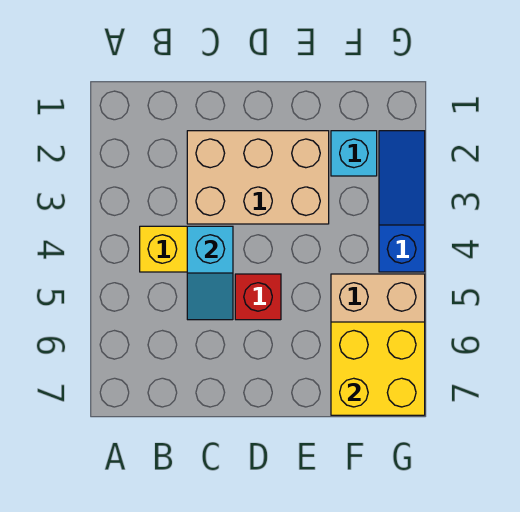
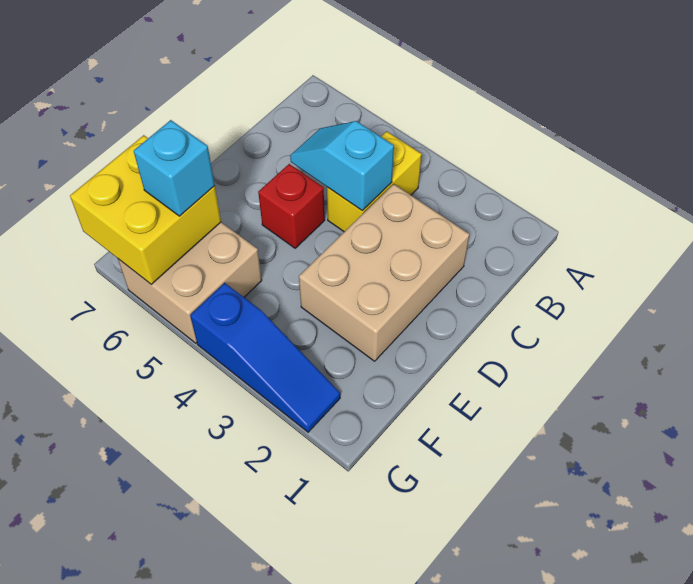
cyan brick F2 level 1 -> cyan brick F6 level 3

